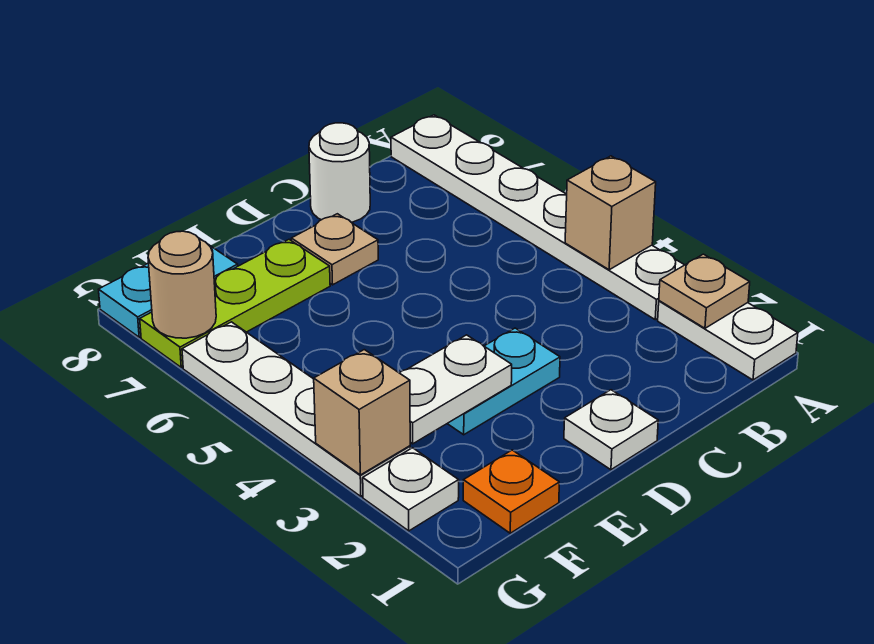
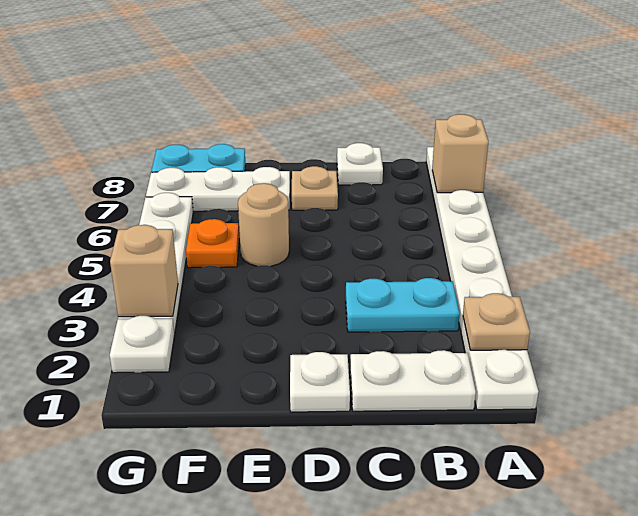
tan brick A4 level 2 -> tan brick A7 level 2
white round brick C8 level 1 -> white plate C8 level 1
cyan plate D3:E3 level 1 -> cyan plate B3:C3 level 1
white plate E3:F3 level 2 -> white plate B1:C1 level 1
lime plate E7:G7 level 1 -> white plate E7:G7 level 1
orange plate F1 level 1 -> orange plate F5 level 1
tan round brick G7 level 2 -> tan round brick E5 level 1

